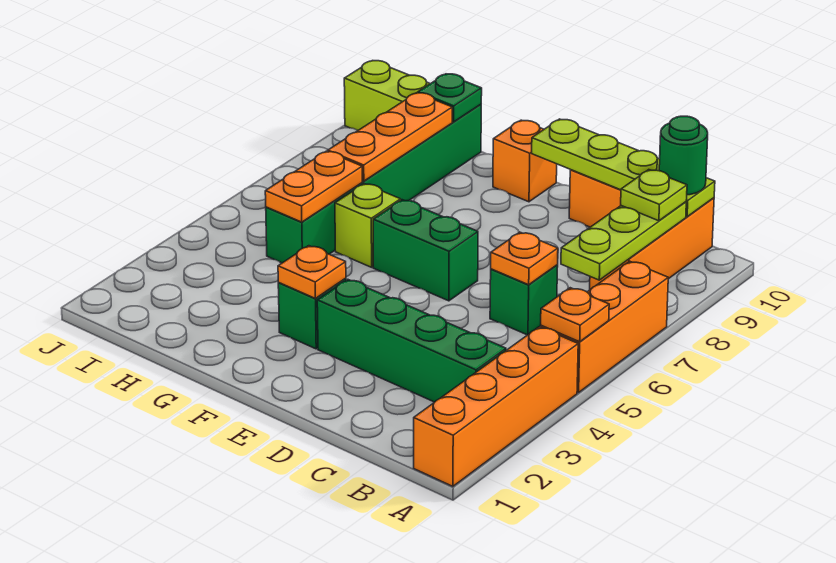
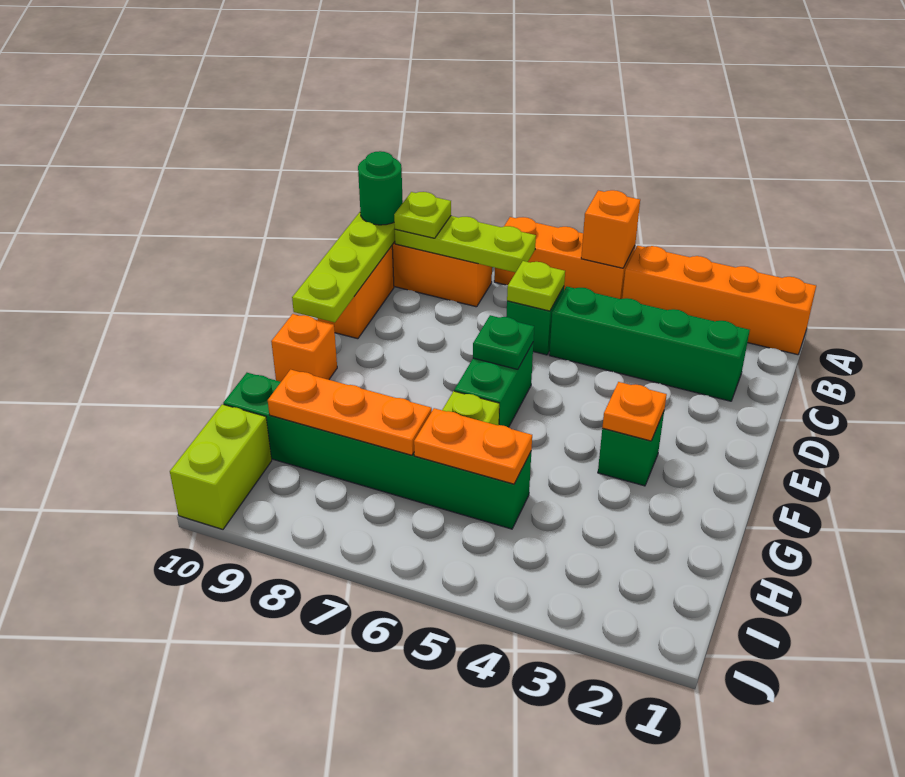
orange plate A5 level 2 -> orange brick A5 level 2
green brick B3:E3 level 1 -> green brick C2:C5 level 1
orange plate C6 level 2 -> lime plate C6 level 2
green plate H10 level 2 -> green plate E6 level 2

